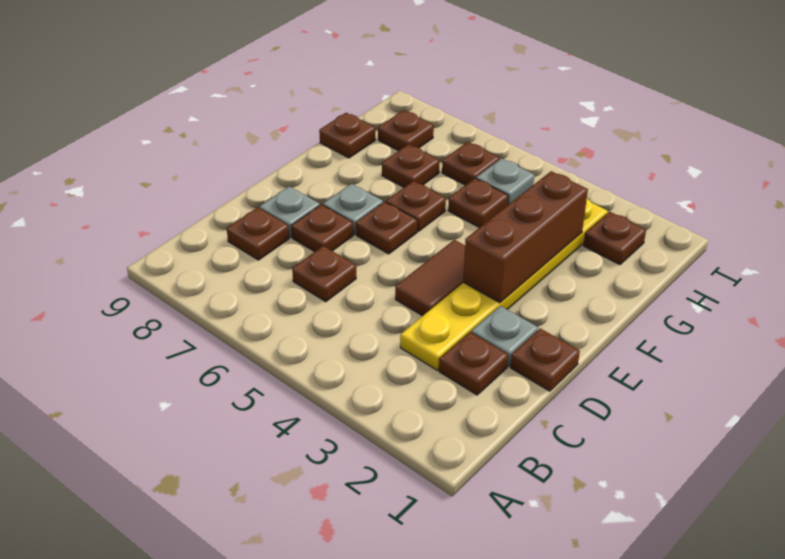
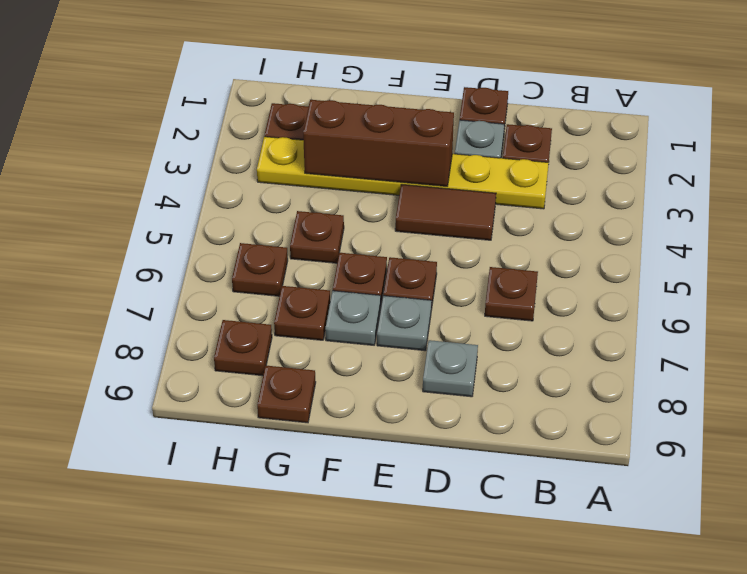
brown plate C8 level 1 -> none
brown plate D7 level 1 -> none
grey plate H5 level 1 -> grey plate F7 level 1

